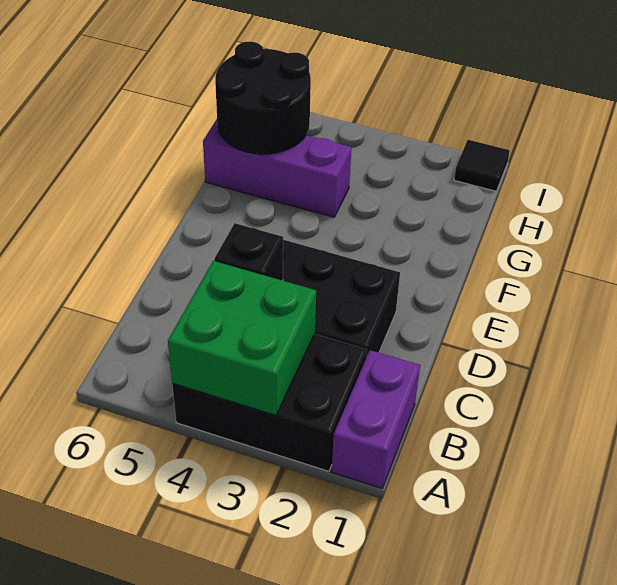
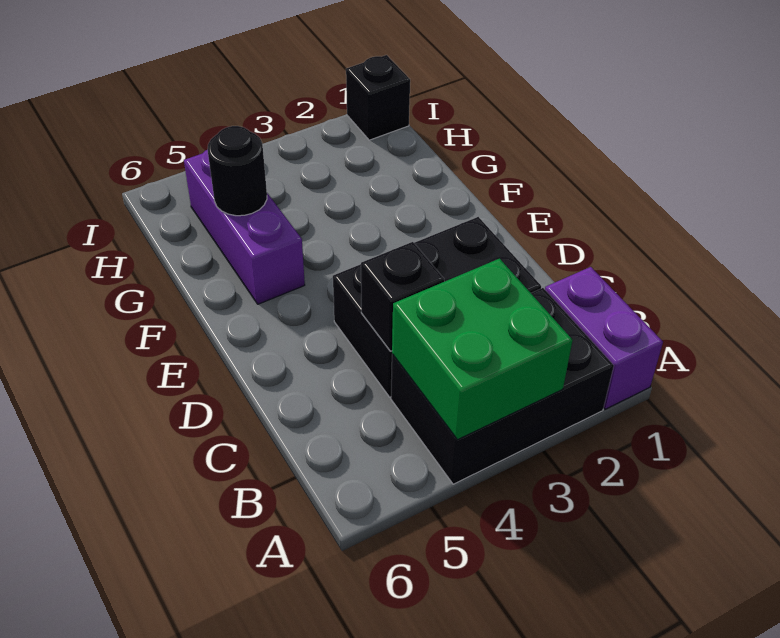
purple brick G4:G6 level 1 -> purple brick F5:H5 level 1
black round brick G5:H6 level 2 -> black round brick G5 level 2
black tile I1 level 1 -> black brick I1 level 1

